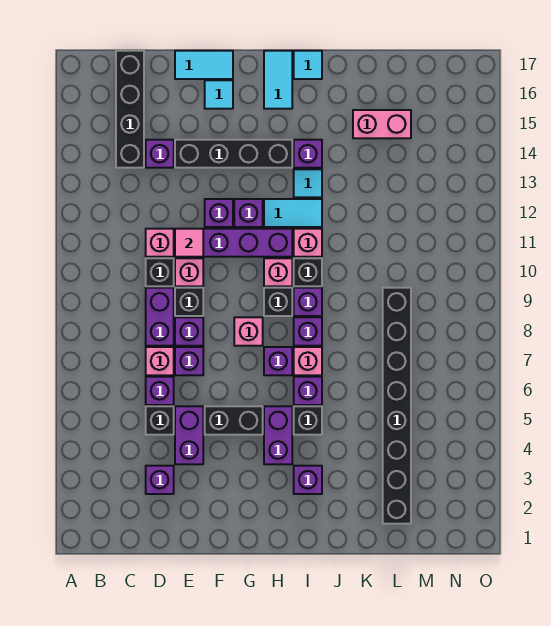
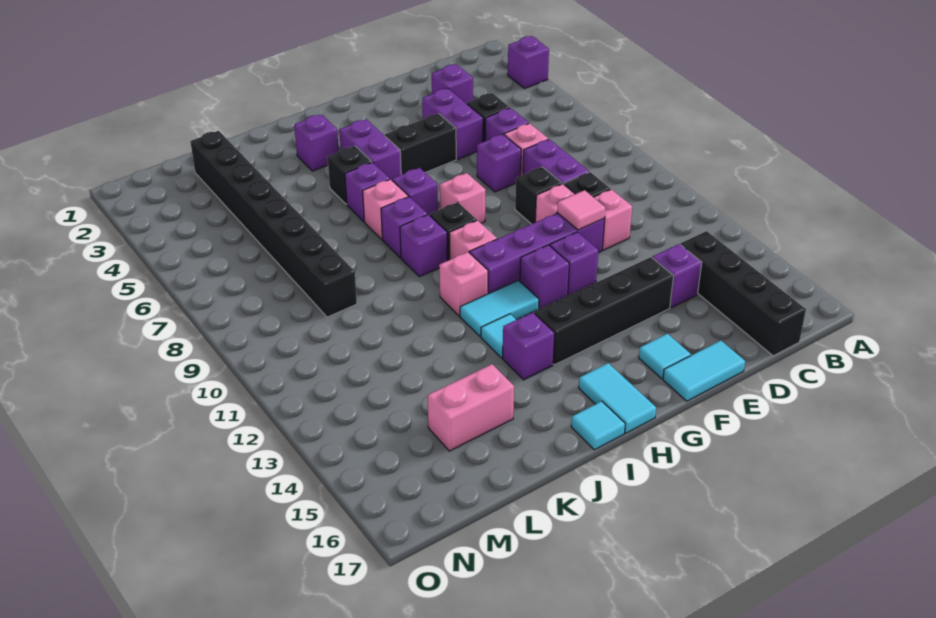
purple brick E8 level 1 -> purple brick A3 level 1
black brick I10 level 1 -> none

